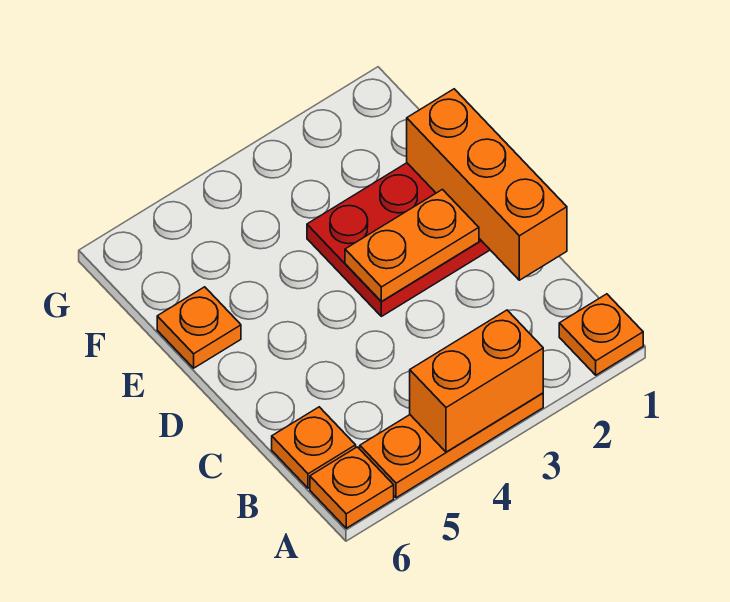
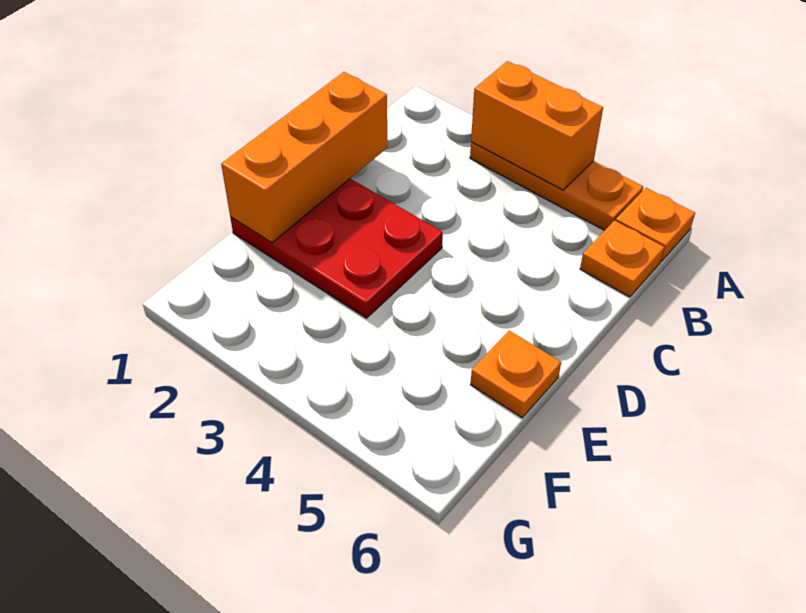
orange plate A1 level 1 -> none
orange plate D2:D3 level 2 -> none

